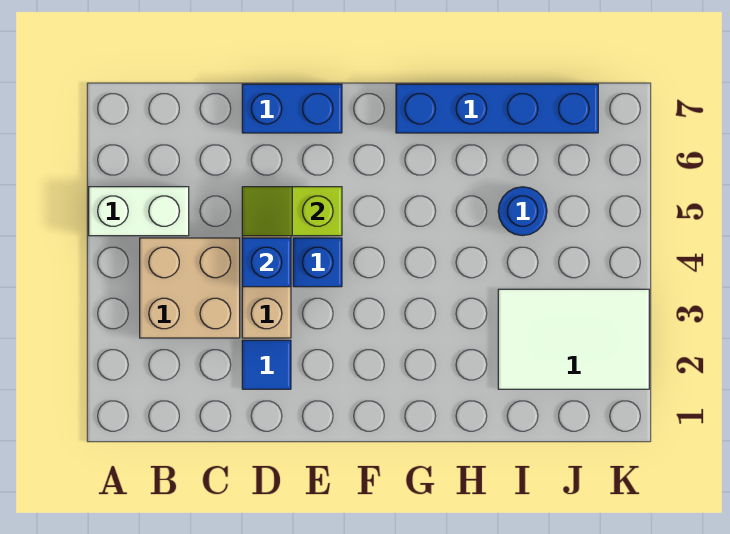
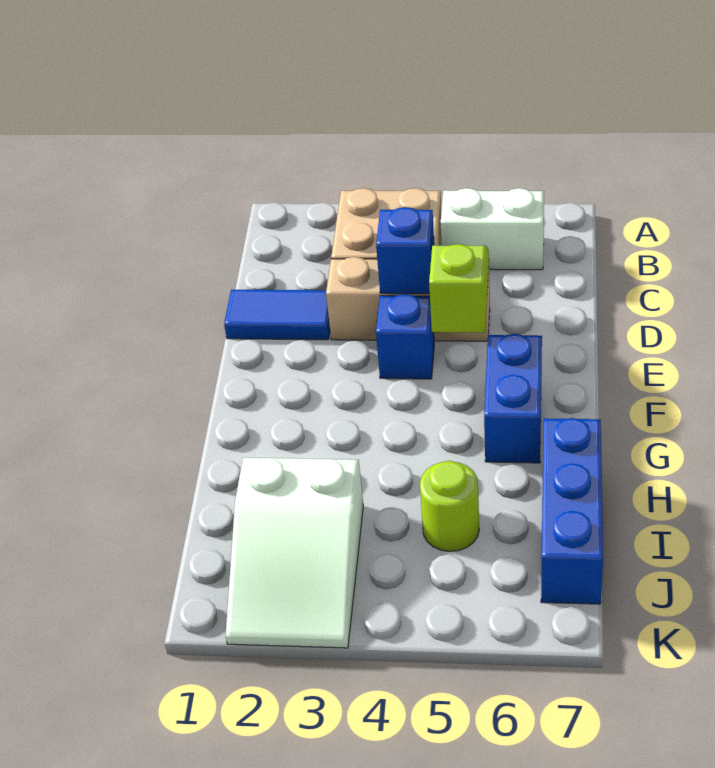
white brick A5:B5 level 1 -> white brick B5:B6 level 1
blue tile D2 level 1 -> blue tile D1:D2 level 1
blue brick D7:E7 level 1 -> blue brick F6:G6 level 1
blue brick G7:J7 level 1 -> blue brick H7:J7 level 1
white tile I2:K3 level 1 -> white slope I2:K3 level 1 top I
blue round brick I5 level 1 -> lime round brick I5 level 1

